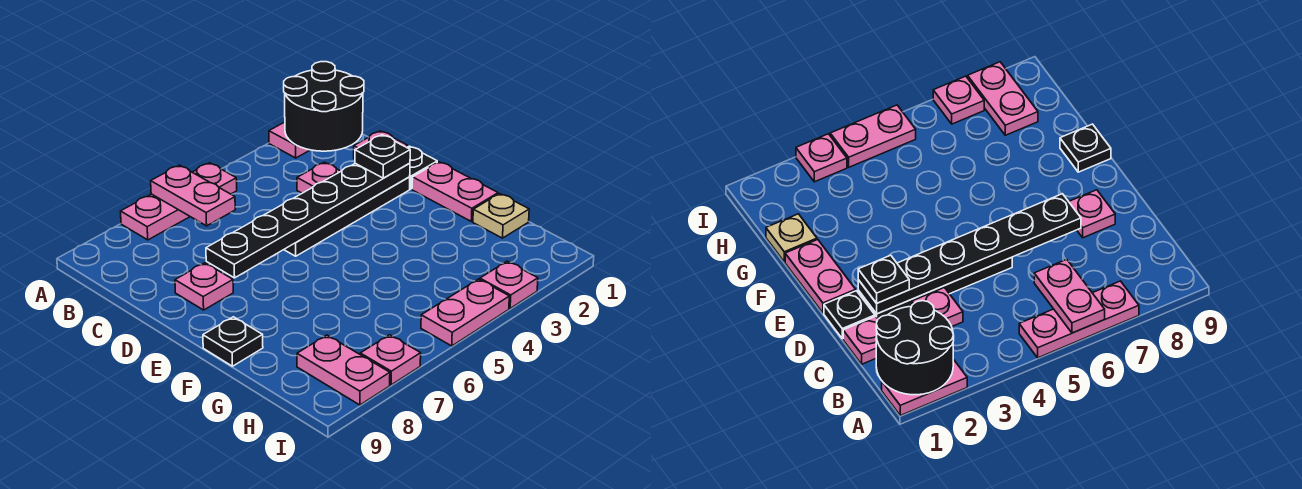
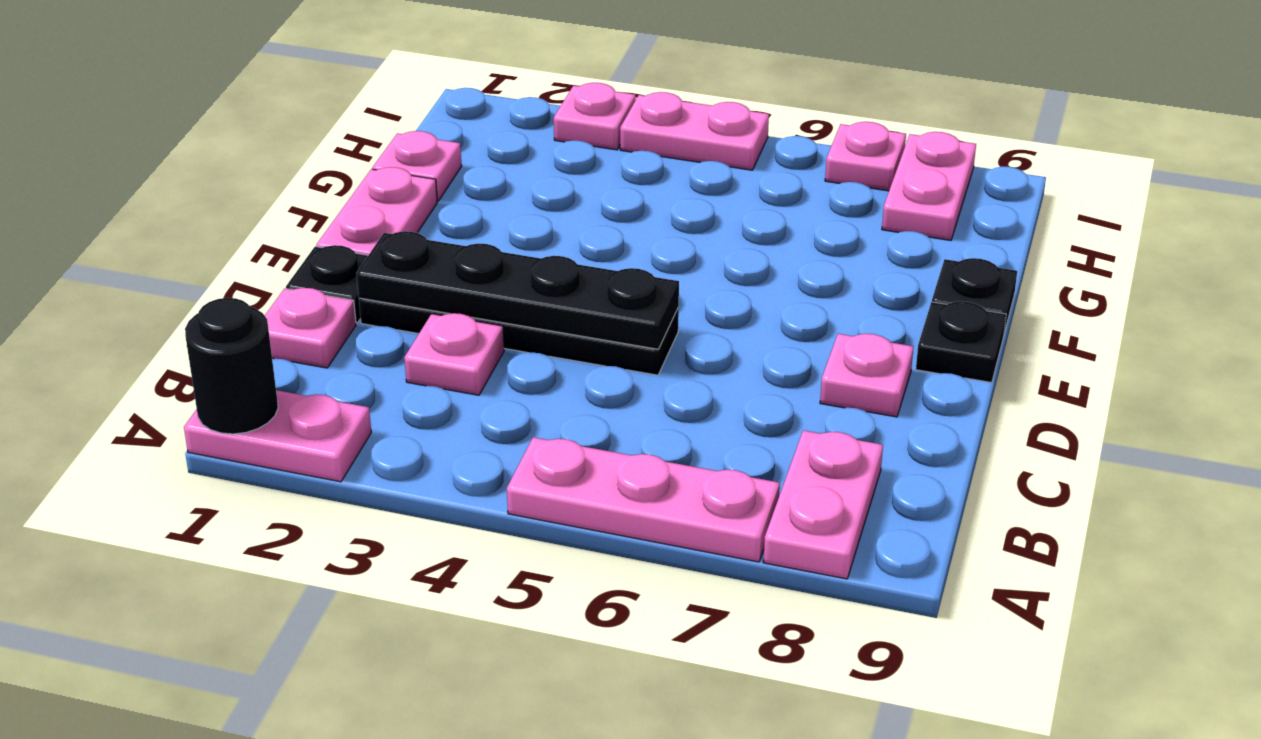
black round brick A1:B2 level 2 -> black round brick A1 level 2
pink plate A6:B6 level 2 -> pink plate A8:B8 level 1
black plate D2:D7 level 2 -> black plate D2:D5 level 2
black plate D2 level 3 -> black plate E9 level 1
tan plate G1 level 1 -> pink plate G1 level 1

